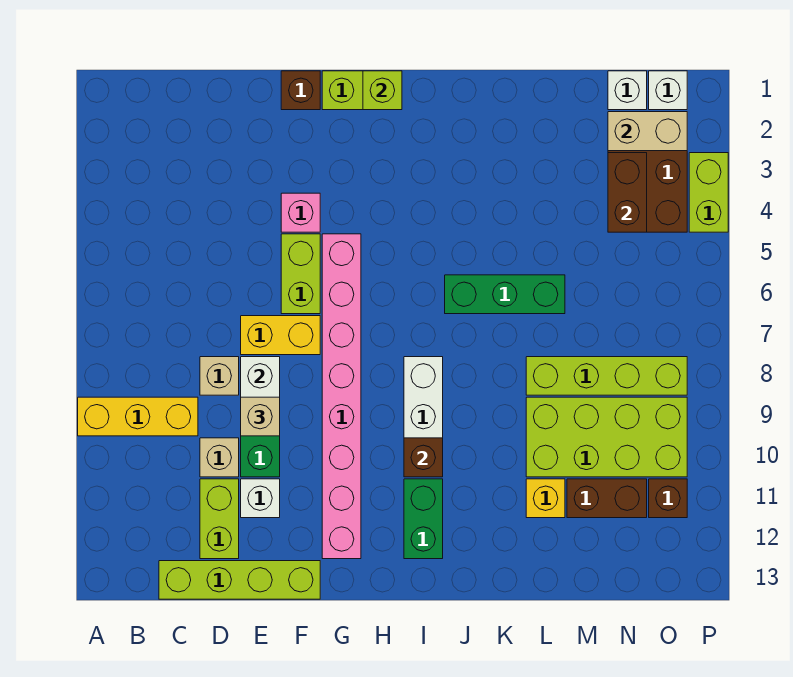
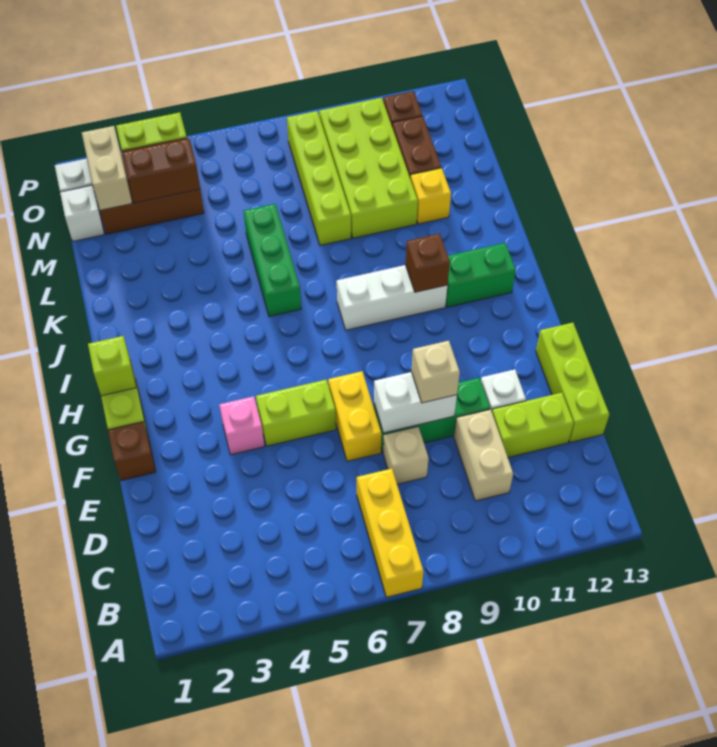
yellow brick A9:C9 level 1 -> yellow brick A7:C7 level 1
lime brick C13:F13 level 1 -> lime brick D13:F13 level 1
tan brick D10 level 1 -> tan brick C10:D10 level 1
pink brick G5:G12 level 1 -> none

